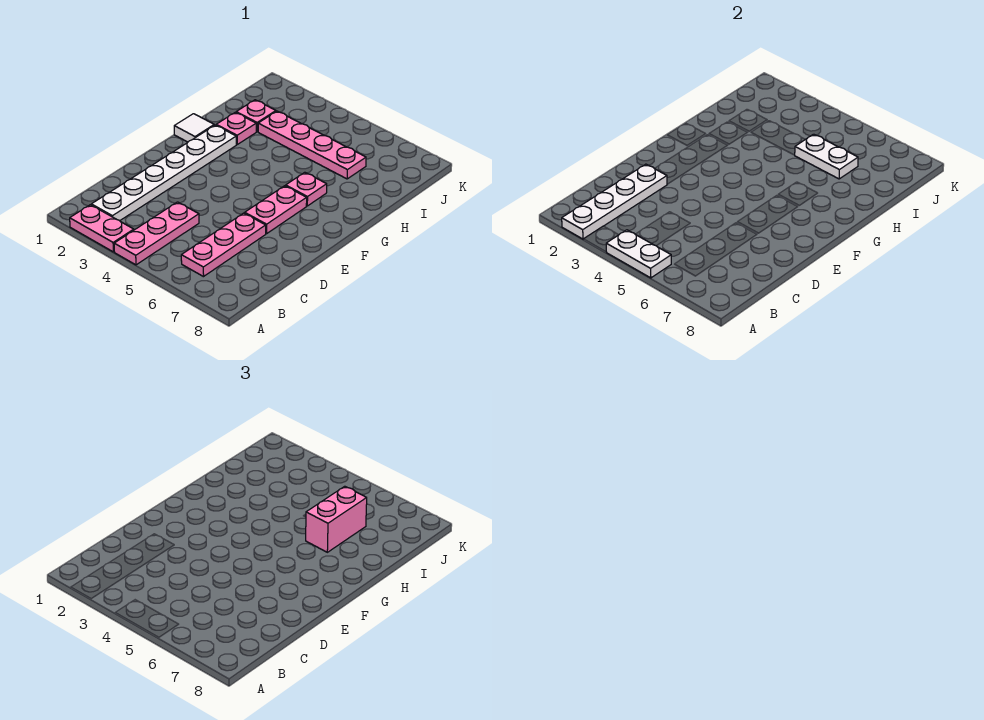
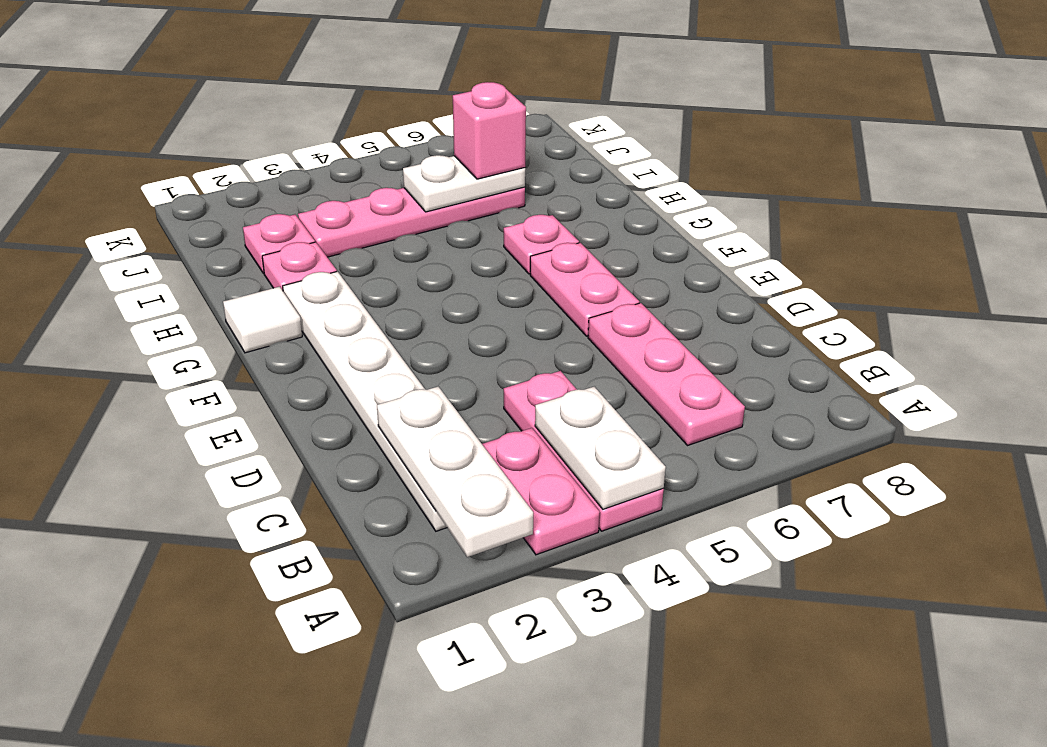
pink plate A2:A3 level 1 -> pink plate A3:B3 level 1
white plate A2:D2 level 2 -> white plate A2:C2 level 2
white plate A4:A5 level 2 -> white plate A4:B4 level 2
pink brick H6:I6 level 3 -> pink brick I6 level 3

